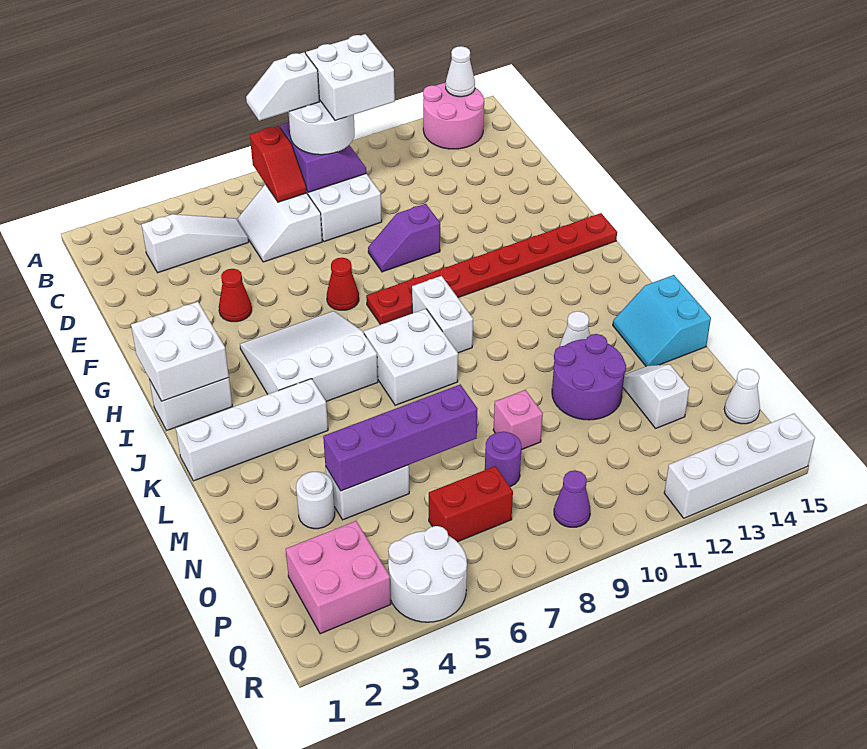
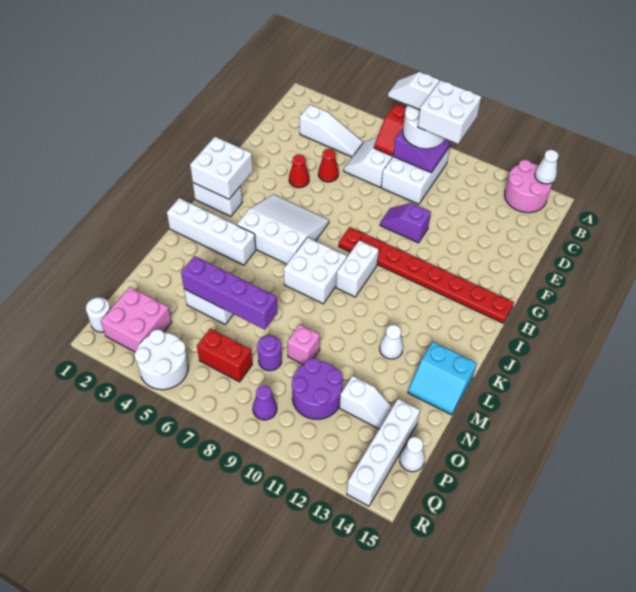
red cone G7 level 1 -> red cone E5 level 1
cyan slope L14:M15 level 1 top 15 -> cyan slope L14:M15 level 1 top L
purple round brick M11:N12 level 1 -> purple round brick O10:P11 level 1
white round brick N3 level 1 -> white round brick Q1 level 1
white slope N13:O13 level 1 top O -> white slope O12:O13 level 1 top 12
white brick R12:R15 level 1 -> white brick O14:R14 level 1

